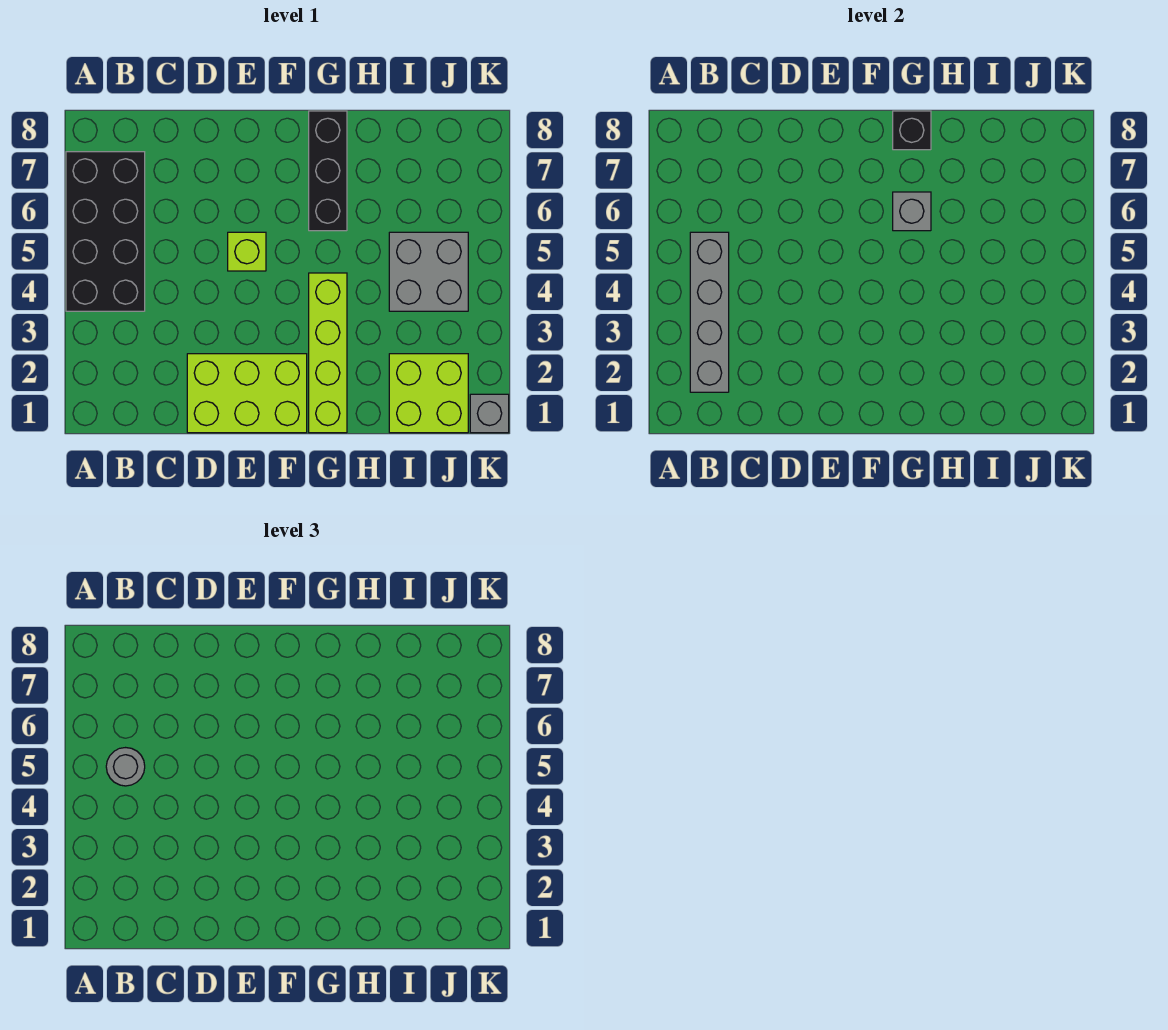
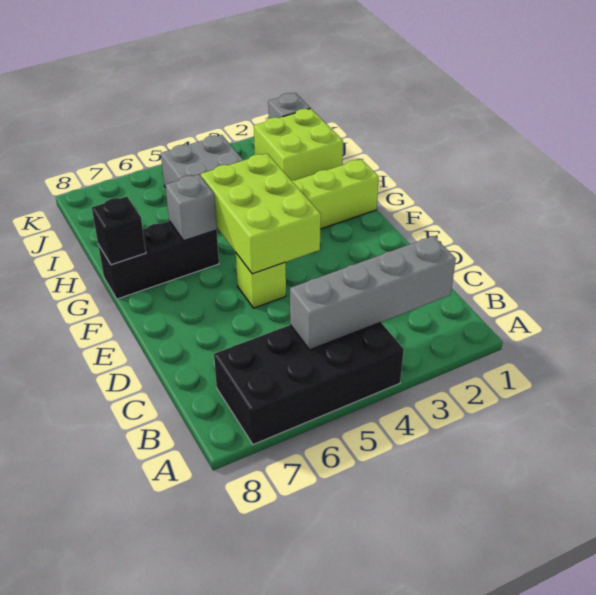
grey round brick B5 level 3 -> none
lime brick D1:F2 level 1 -> lime brick E4:G5 level 2

